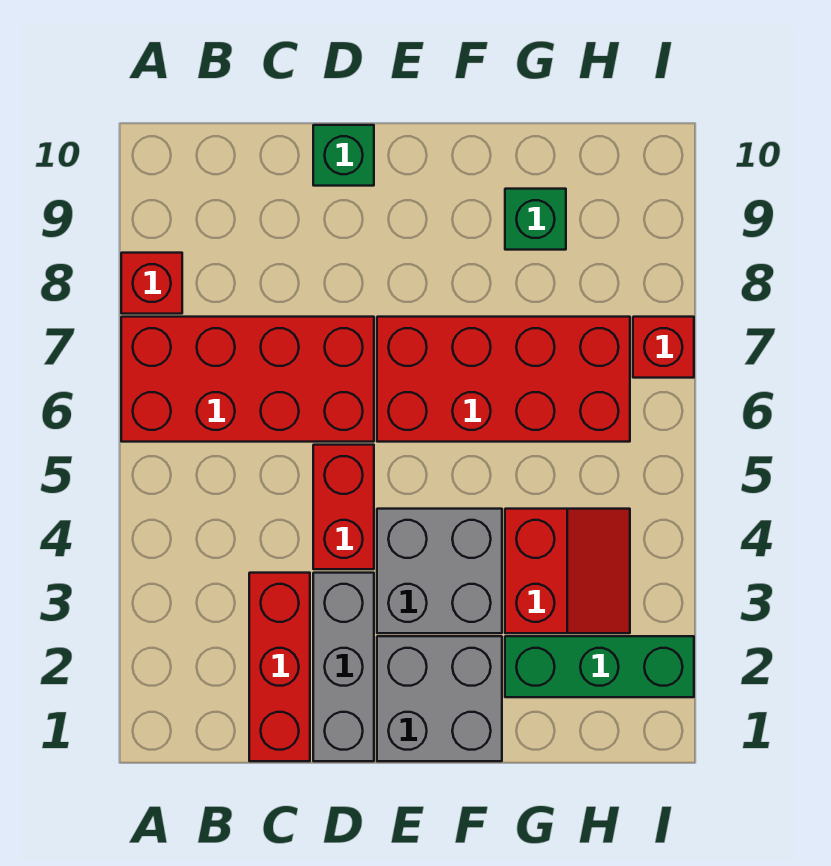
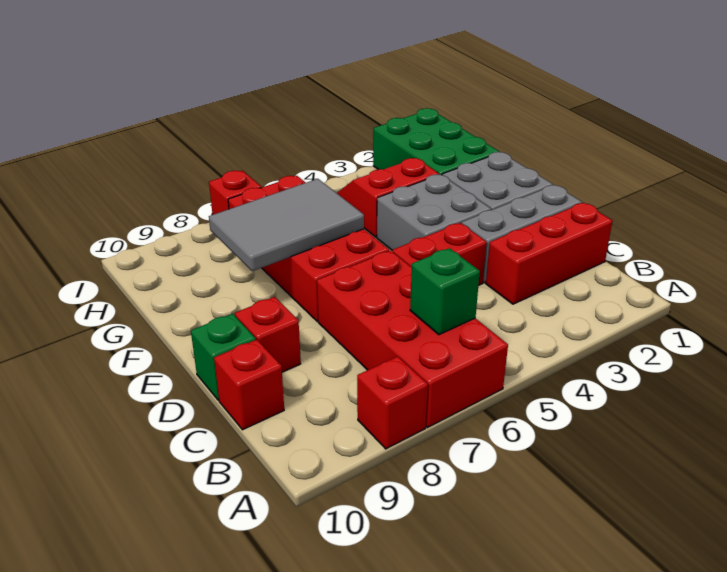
none -> red brick C10 level 1
none -> red brick D9 level 1
none -> grey tile F6:G8 level 2
green brick G2:I2 level 1 -> green brick G1:I2 level 1
green brick G9 level 1 -> green brick B6 level 2

